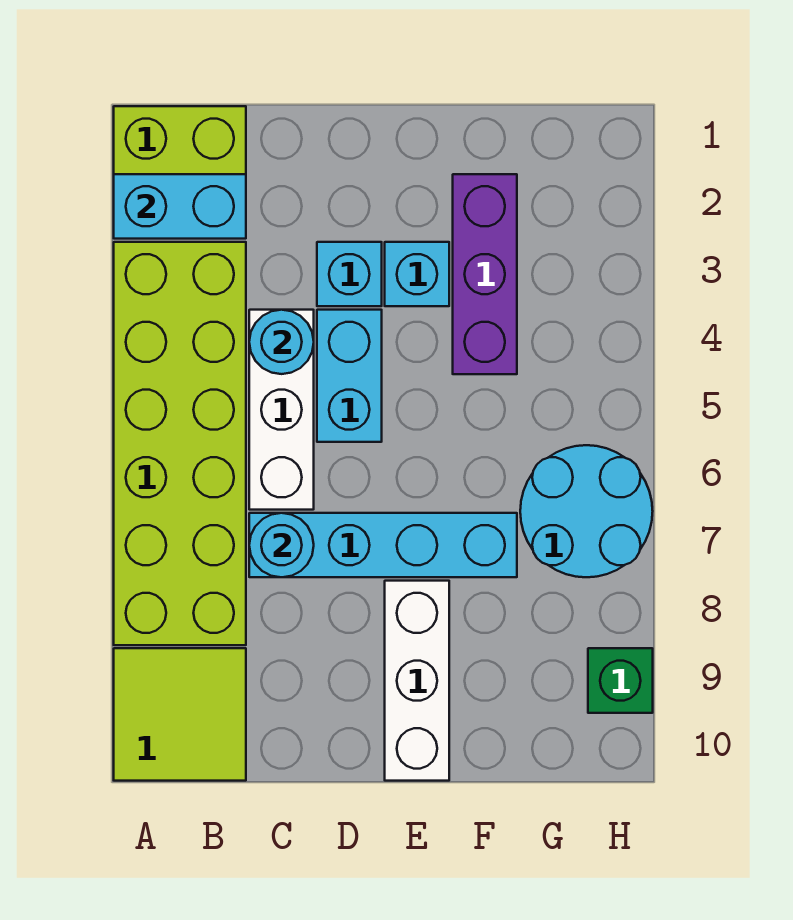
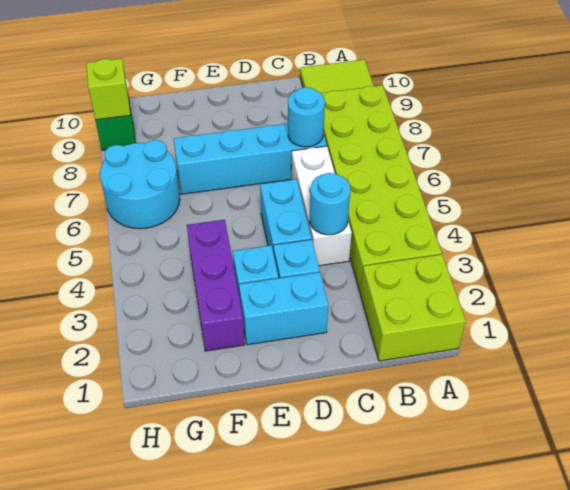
cyan brick A2:B2 level 2 -> cyan brick D2:E2 level 1
white brick E8:E10 level 1 -> none
none -> lime brick H9 level 2

